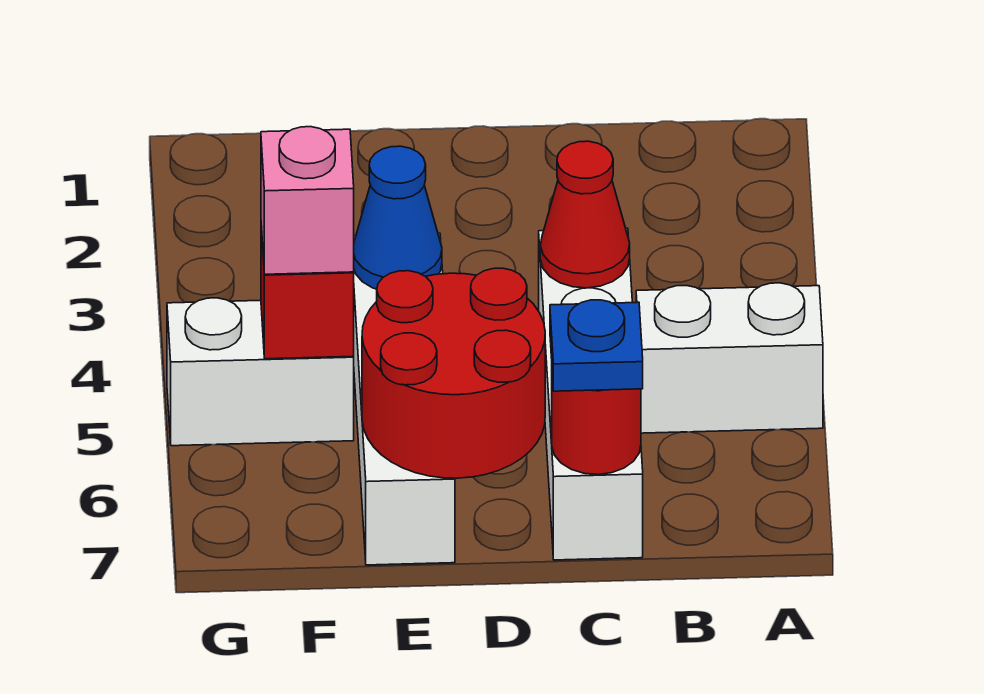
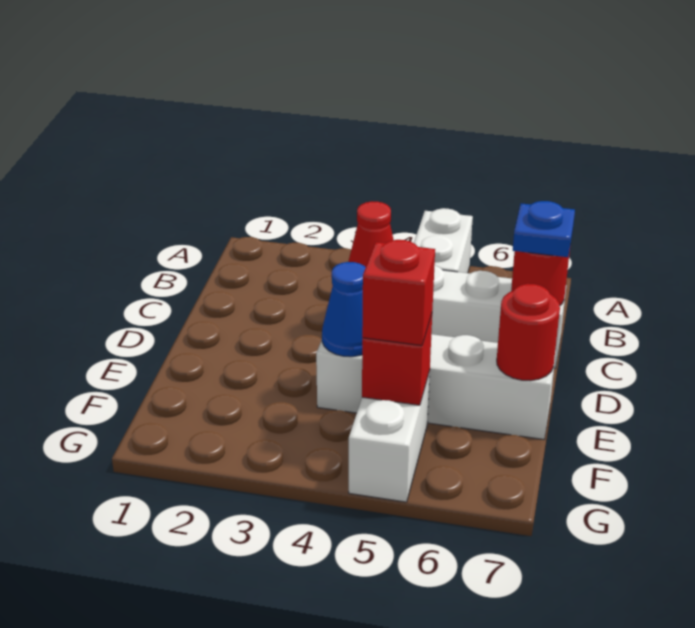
red round brick D6:E7 level 2 -> red round brick E7 level 2
pink brick F5 level 3 -> red brick F5 level 3

